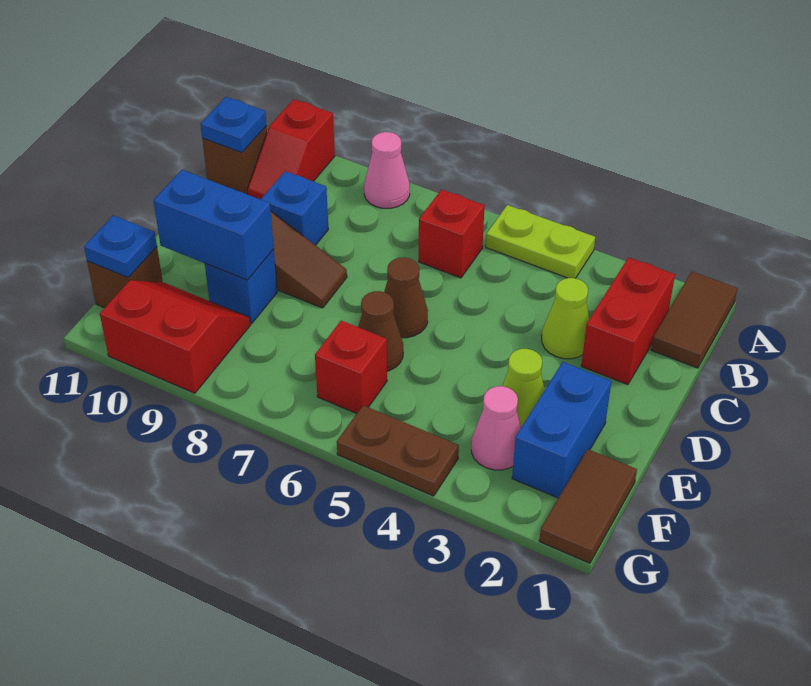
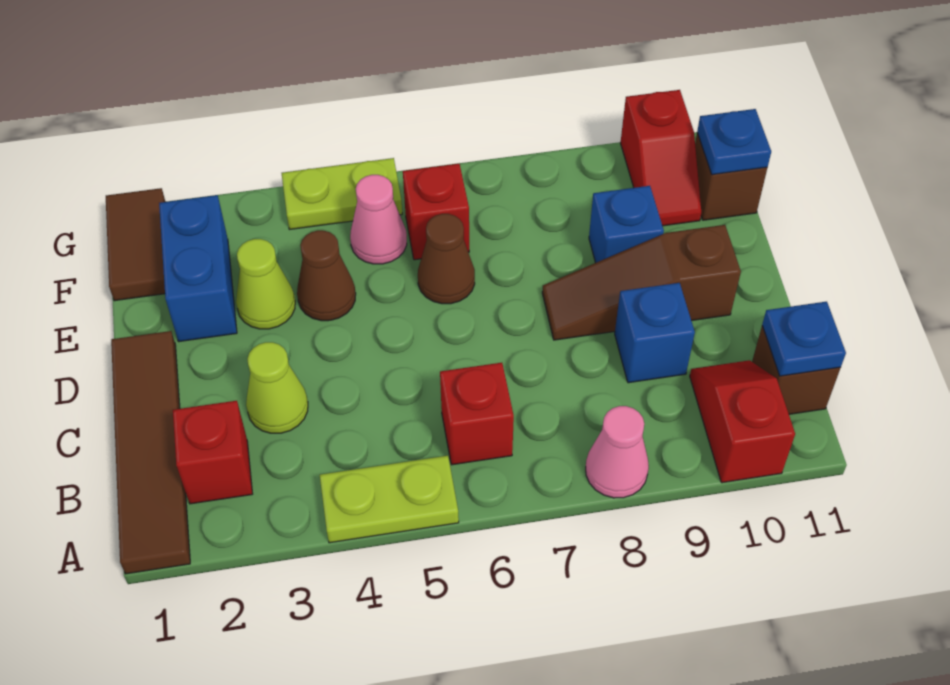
brown tile A1:B1 level 1 -> brown tile A1:D1 level 1
red brick B2:C2 level 1 -> red brick B2 level 1
brown cone D6 level 1 -> brown cone E4 level 1
blue brick E9:E10 level 2 -> none
pink cone F3 level 1 -> pink cone F5 level 1
red slope F9:G10 level 1 top G -> red slope F10:G10 level 1 top G
brown plate G4:G5 level 1 -> lime plate G4:G5 level 1

